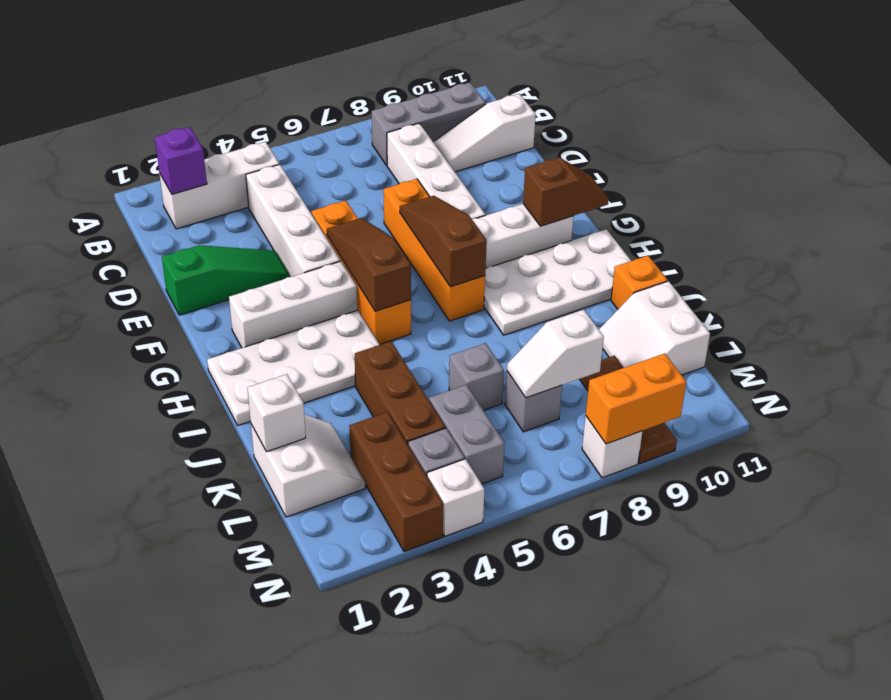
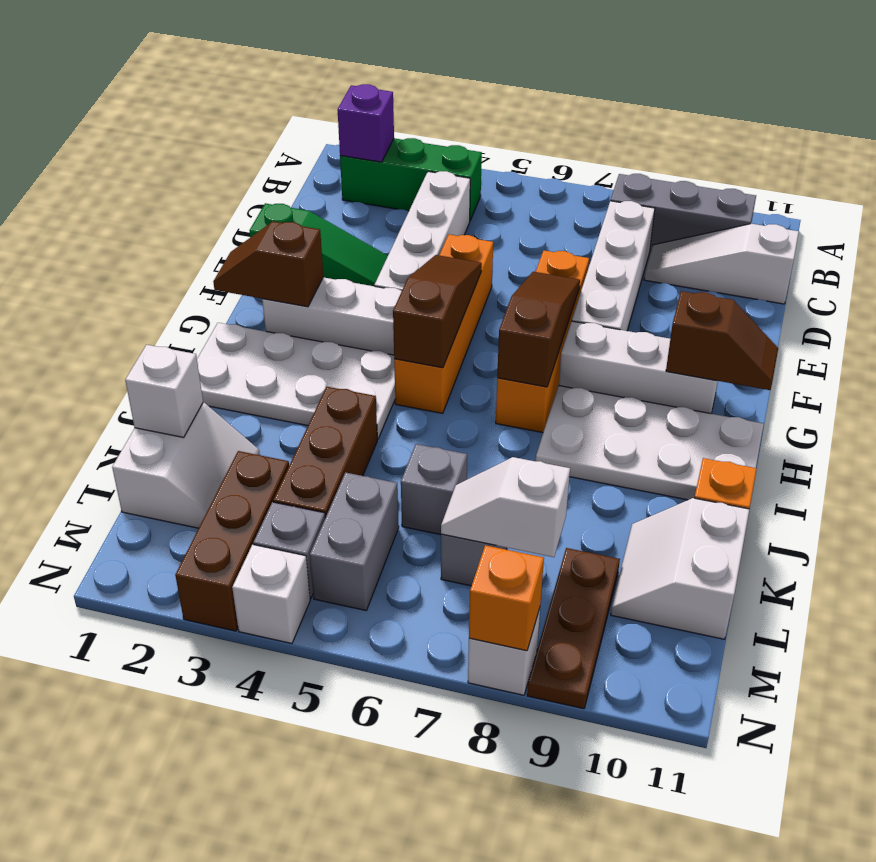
white brick B2:B4 level 1 -> green brick B2:B4 level 1
none -> brown slope G1:G2 level 2 top 2
orange brick N8:N9 level 2 -> orange brick N8 level 2

